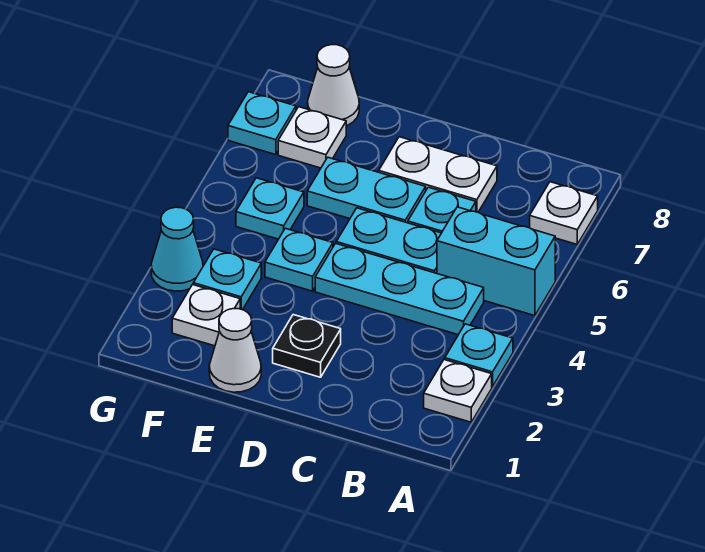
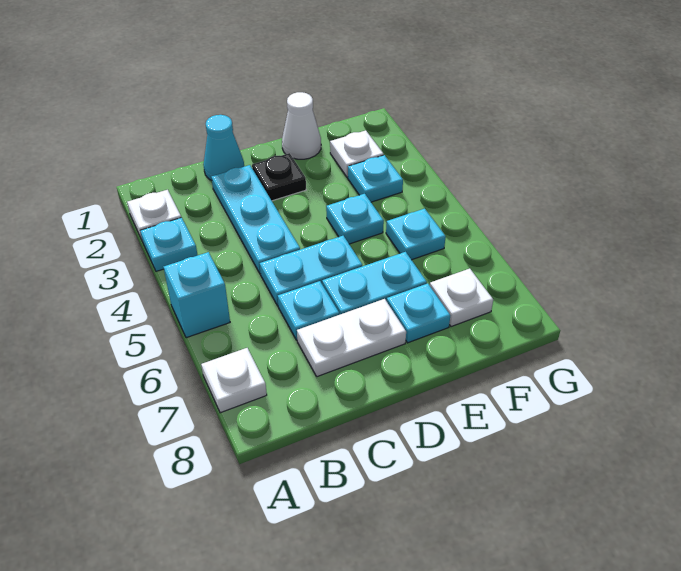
cyan brick A5:B5 level 1 -> cyan brick A5 level 1
cyan plate B4:D4 level 1 -> cyan plate C2:C4 level 1
white cone F8 level 1 -> none
cyan cone G3 level 1 -> cyan cone C1 level 1
cyan plate G7 level 1 -> cyan plate E7 level 1

